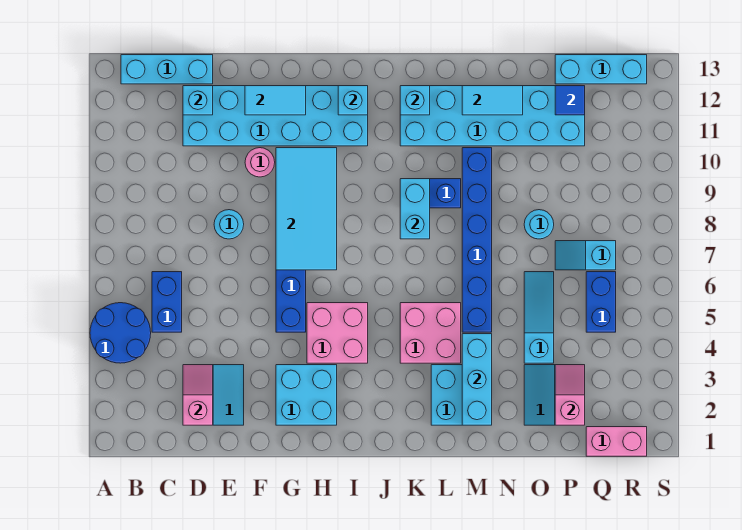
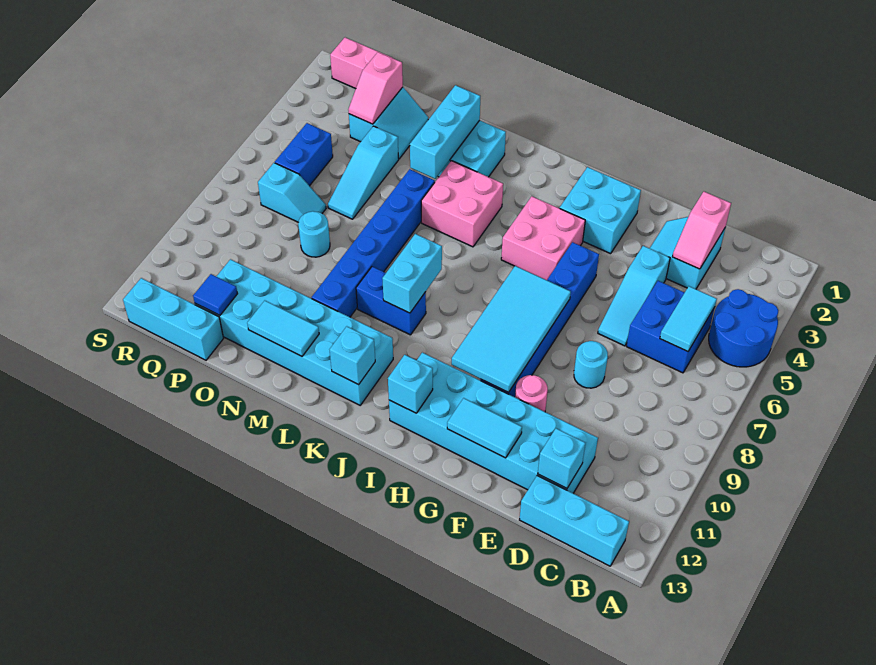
blue brick C5:C6 level 1 -> blue brick C5:D6 level 1
none -> cyan tile C5:C6 level 2
none -> cyan slope E4:E6 level 1 top 4

